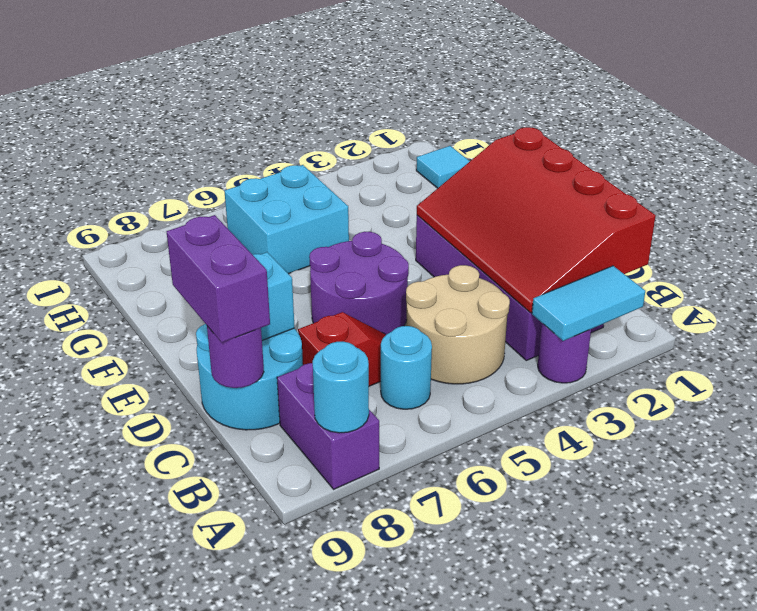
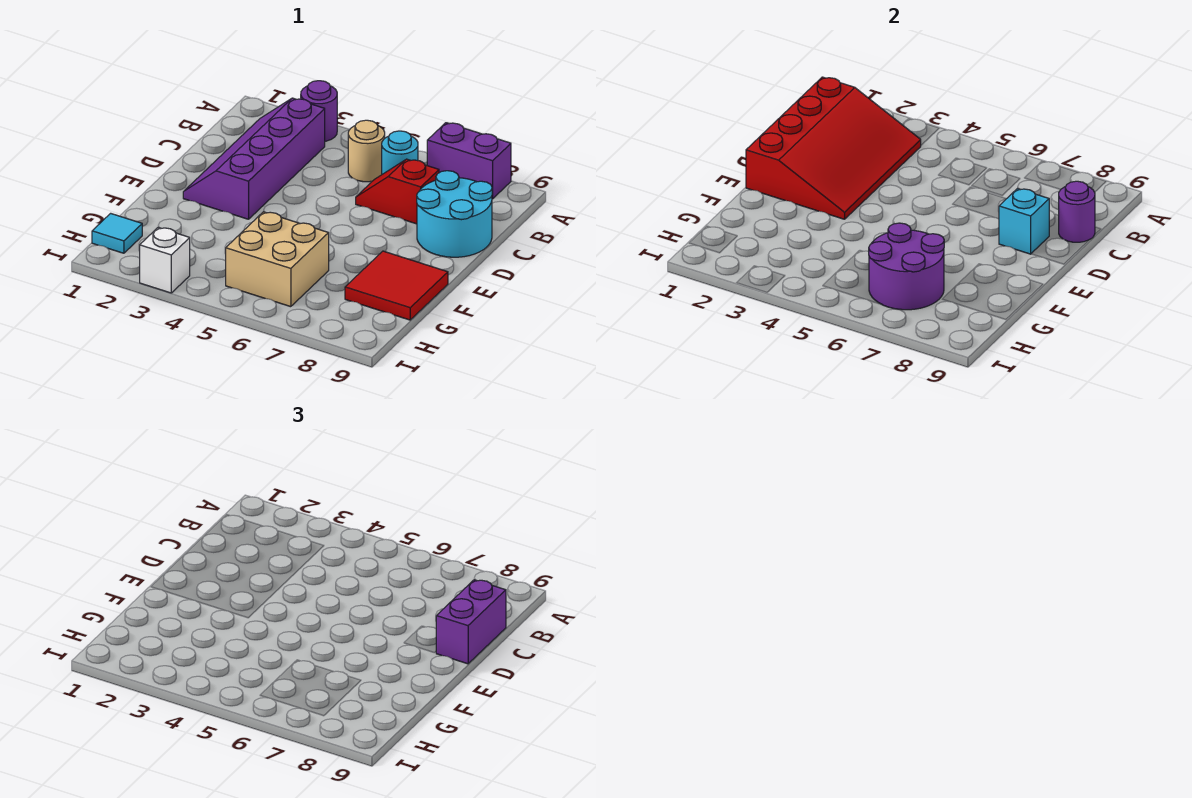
cyan tile A2:A3 level 2 -> none
purple brick A8:B8 level 1 -> purple brick A7:A8 level 1
cyan round brick A8 level 2 -> none
tan round brick B4:C5 level 1 -> tan round brick B5 level 1
purple round brick D5:E6 level 1 -> purple round brick G6:H7 level 2
none -> red tile F8:G9 level 1
cyan brick G5:H6 level 1 -> tan brick G5:H6 level 1
none -> white brick I3 level 1

